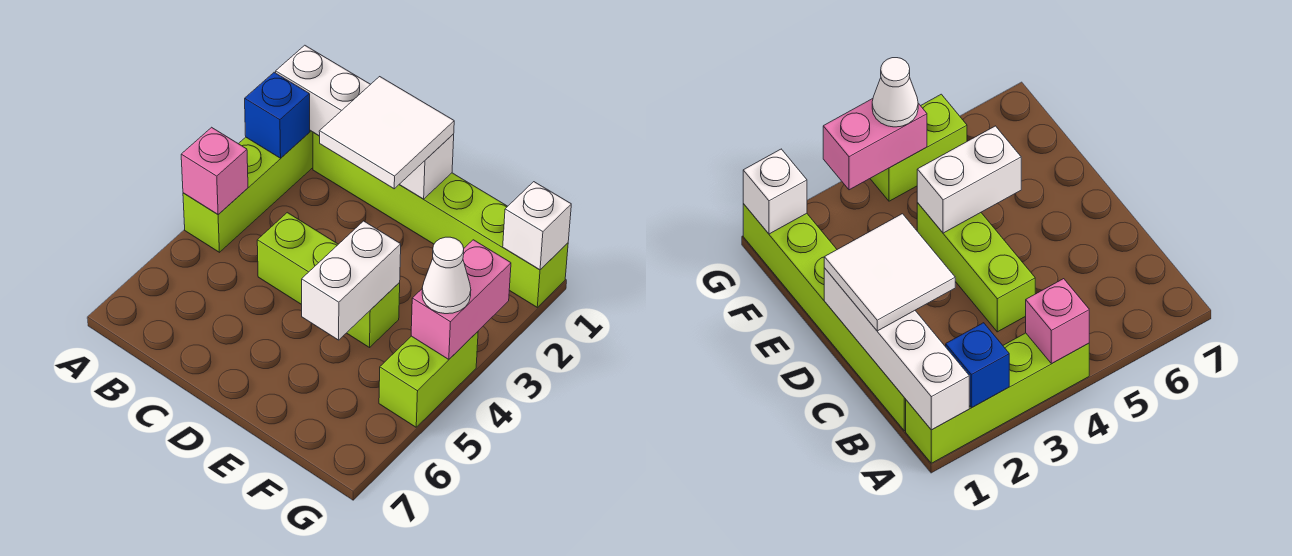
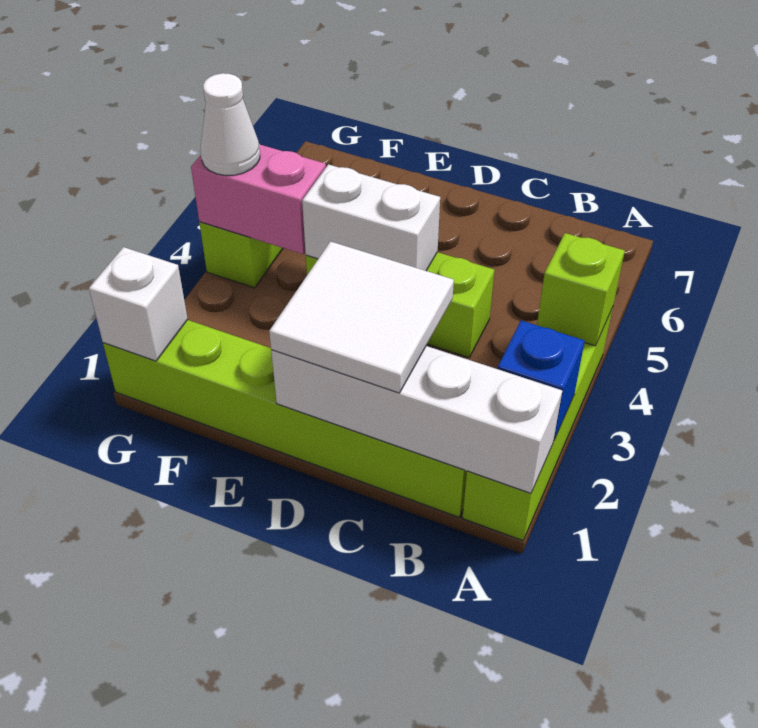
pink brick A4 level 2 -> lime brick A4 level 2
white brick E4:E5 level 2 -> white brick D4:E4 level 2
pink brick G3:G4 level 2 -> pink brick F4:G4 level 2

